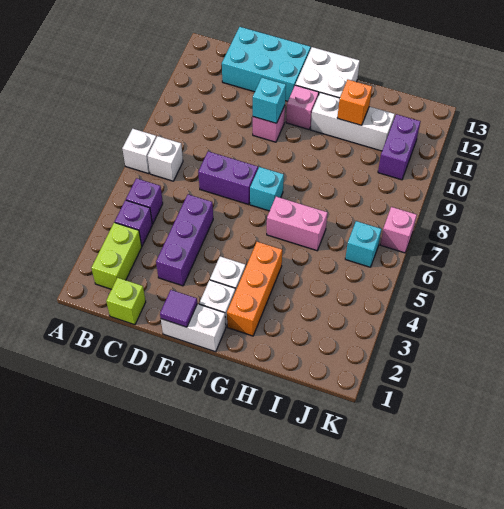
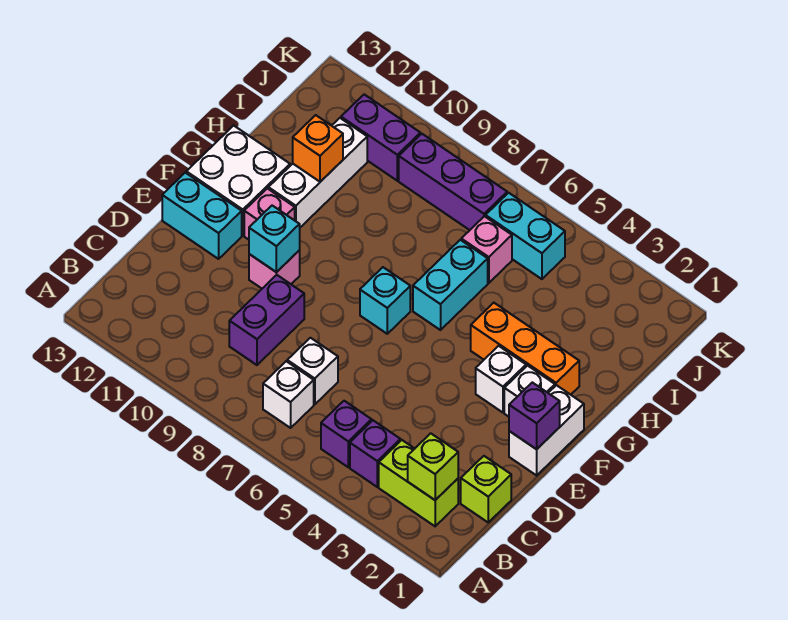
white brick A7 level 1 -> white brick C7 level 1
none -> lime brick B2 level 2
cyan brick C12:E13 level 1 -> cyan brick E12:E13 level 1
purple brick D3:D5 level 1 -> purple brick J7:J9 level 1
purple brick D7:E7 level 1 -> purple brick C9:D9 level 1
purple tile E1 level 2 -> purple brick E1 level 2
pink brick G6:H6 level 1 -> cyan brick G6:H6 level 1
cyan brick J6 level 1 -> cyan brick J5:J6 level 1
pink brick K7 level 1 -> pink brick I6 level 1

